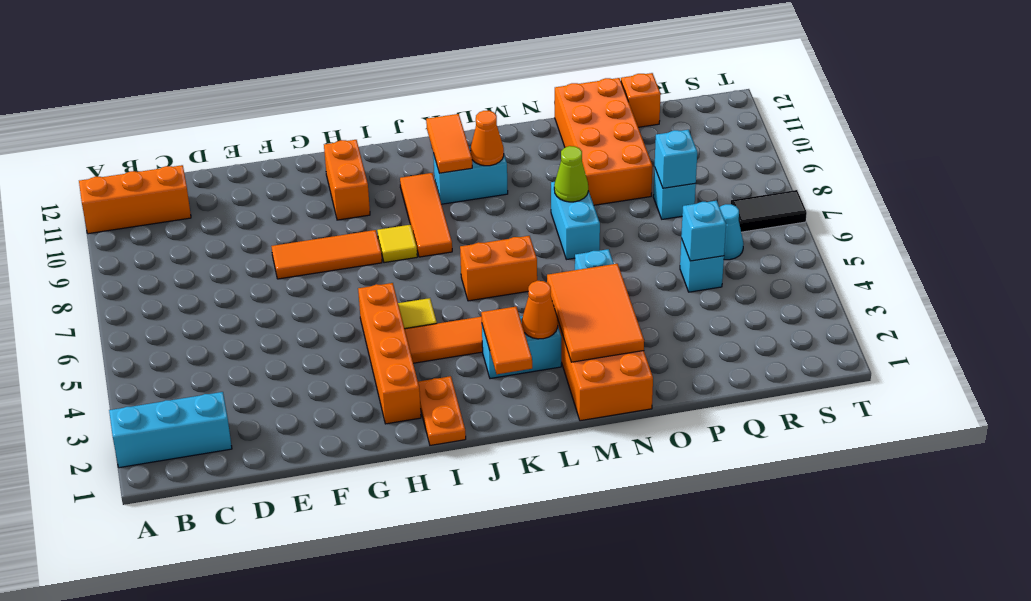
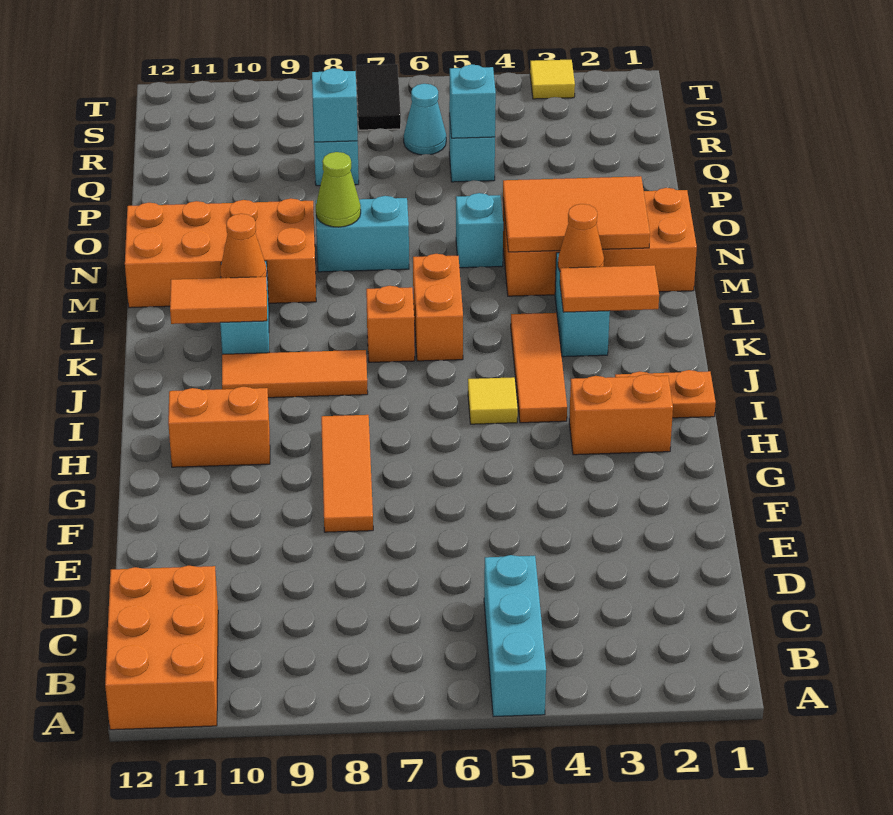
cyan brick A2:C2 level 1 -> cyan brick A5:C5 level 1
orange brick A11:C11 level 1 -> orange brick A11:C12 level 1
orange brick H2:H5 level 1 -> orange brick H2:H3 level 1
yellow tile I8 level 1 -> yellow tile T3 level 1
orange brick O9:P12 level 1 -> orange brick M9:N12 level 1
orange brick Q12 level 1 -> orange brick K7 level 1

